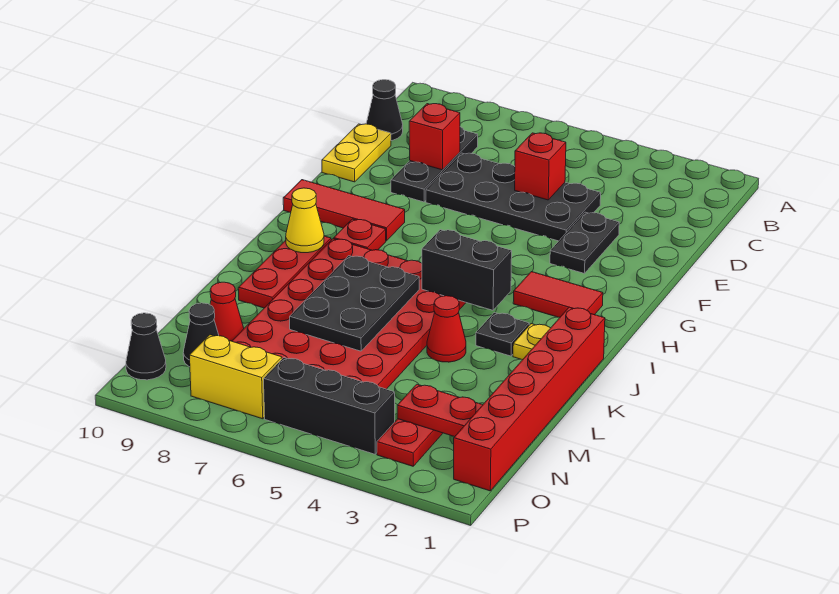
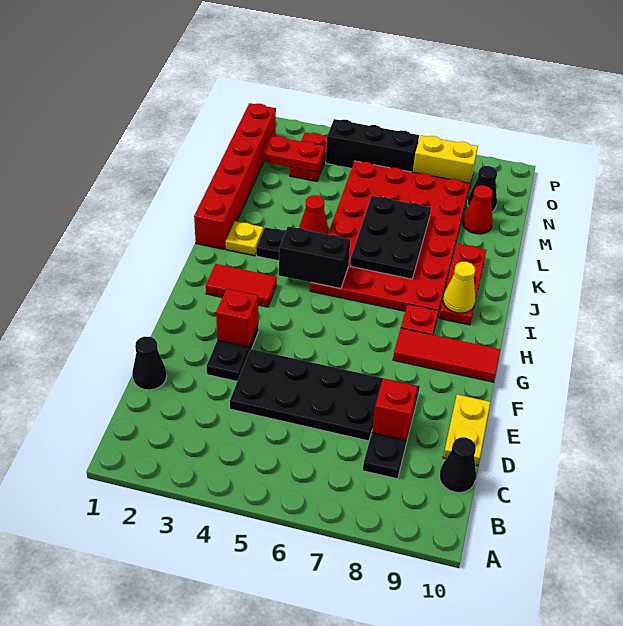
red brick D5 level 2 -> red brick F3 level 2
black cone O10 level 1 -> black cone D1 level 1

